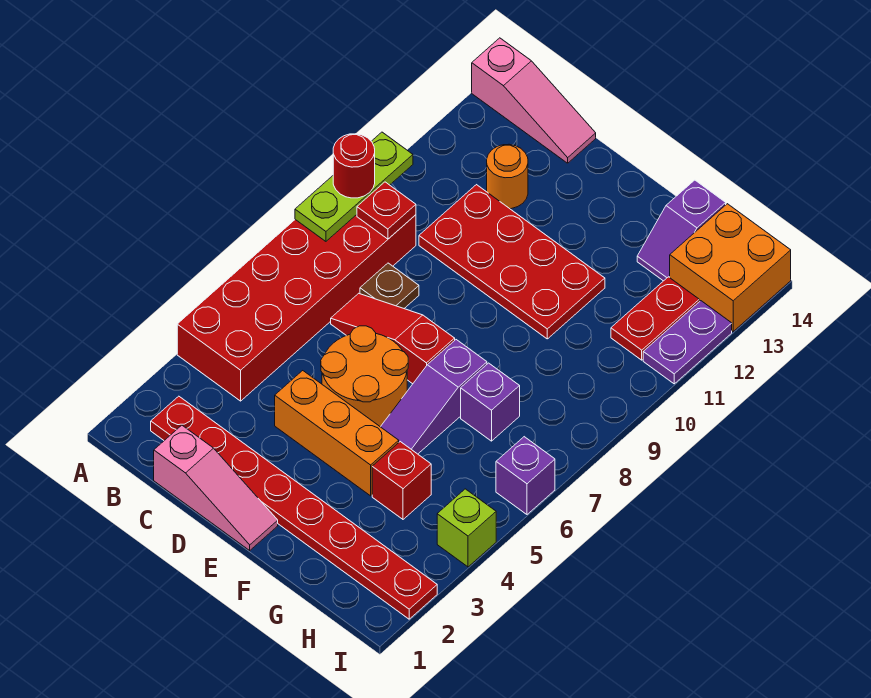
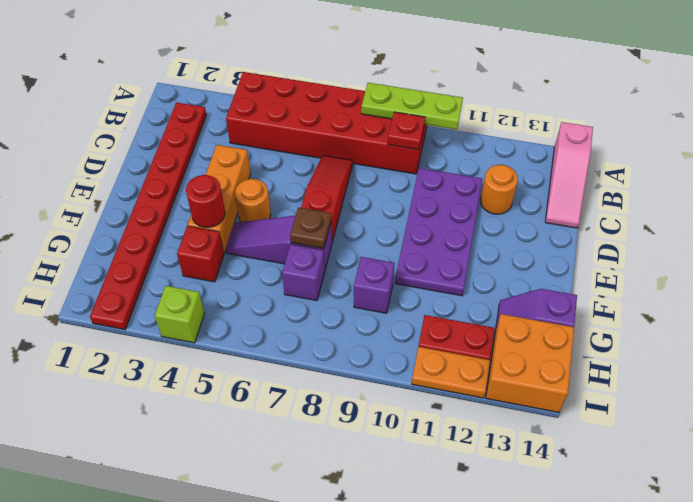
red round brick A9 level 3 -> red round brick F4 level 2
pink slope C1:E1 level 1 top C -> none
brown plate C8 level 1 -> brown plate F7 level 2
red plate C10:F11 level 1 -> purple plate C10:F11 level 1
orange round brick D5:E6 level 1 -> orange round brick E5 level 1
purple brick I6 level 1 -> purple brick G9 level 1
purple plate I11:I12 level 1 -> orange plate I11:I12 level 1

